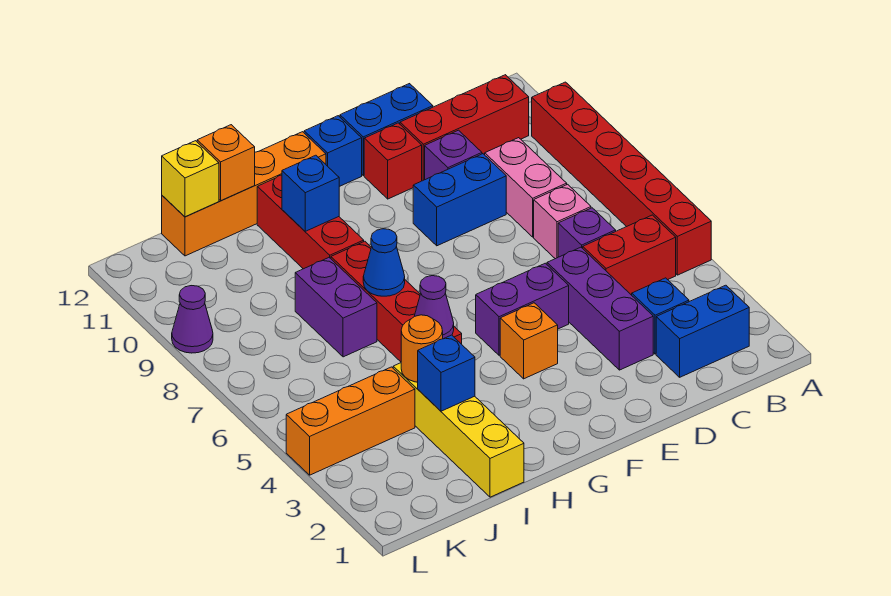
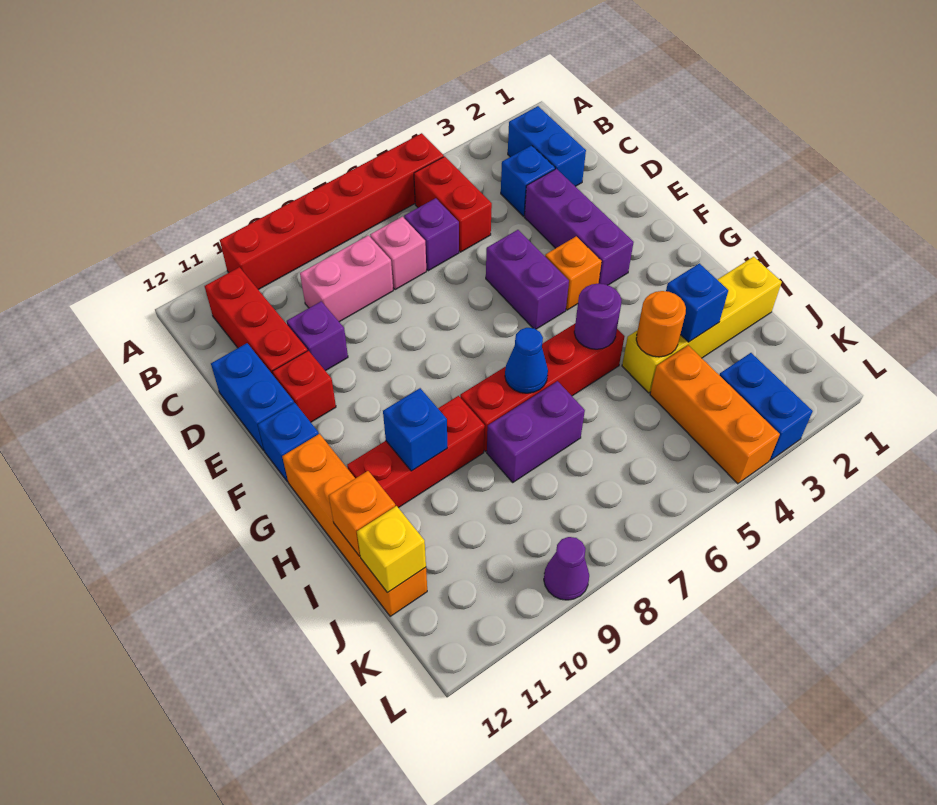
purple brick D3:D5 level 1 -> purple brick D3:F3 level 1
blue brick D9:E9 level 1 -> blue brick K3:L3 level 1
purple cone H5 level 2 -> purple round brick H5 level 2

